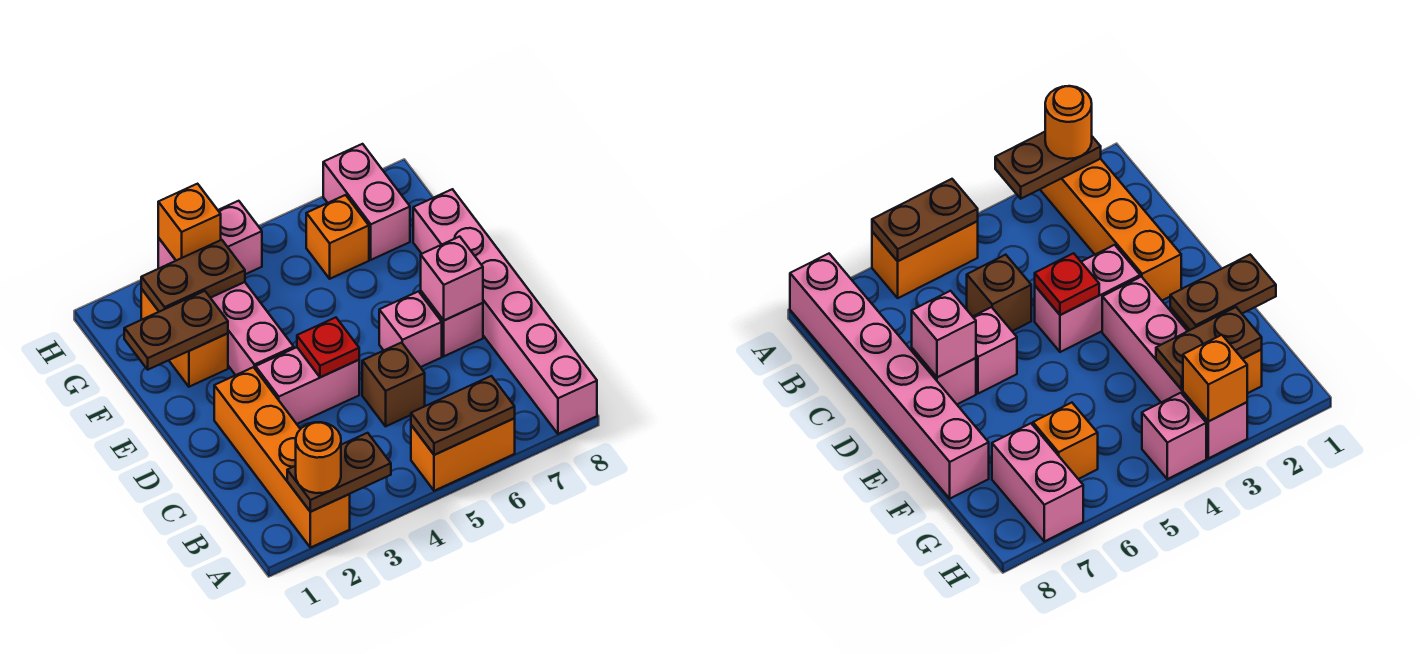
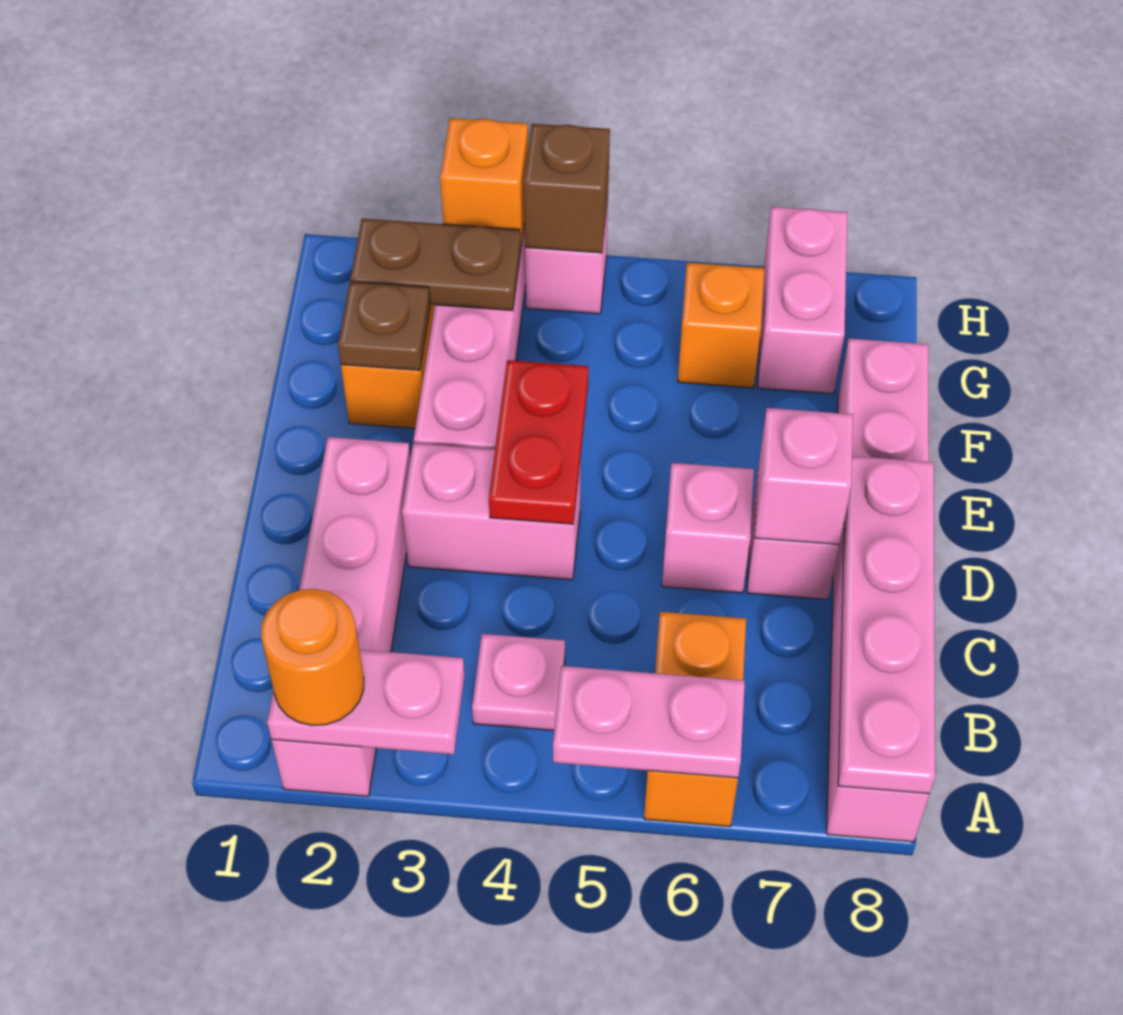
orange brick A2:D2 level 1 -> pink brick A2:D2 level 1
brown plate A2:A3 level 2 -> pink plate A2:A3 level 2
orange brick A5:A6 level 1 -> orange brick A6:B6 level 1
brown plate A5:A6 level 2 -> pink plate A5:A6 level 2
none -> pink plate A8:D8 level 2
none -> pink plate B4 level 1
brown brick C5 level 1 -> brown brick H4 level 2
red plate D4 level 2 -> red plate D4:E4 level 2
brown plate F1:F2 level 2 -> brown plate F2 level 2

